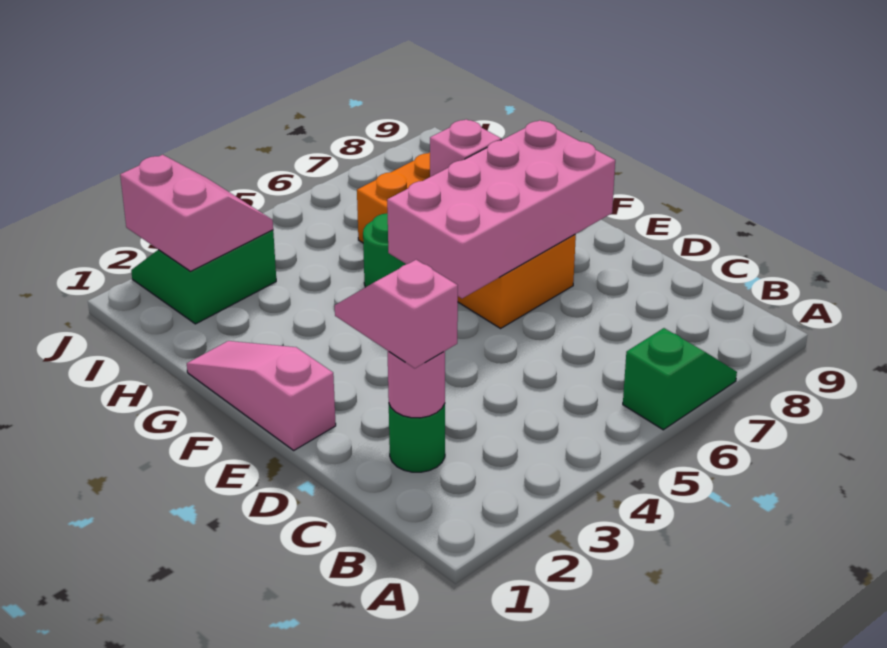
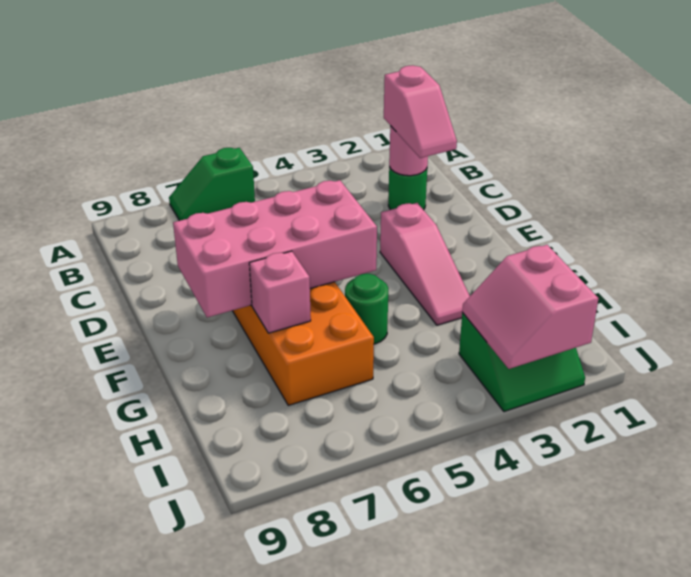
pink slope E1:G1 level 1 top E -> pink slope E3:G3 level 1 top E

